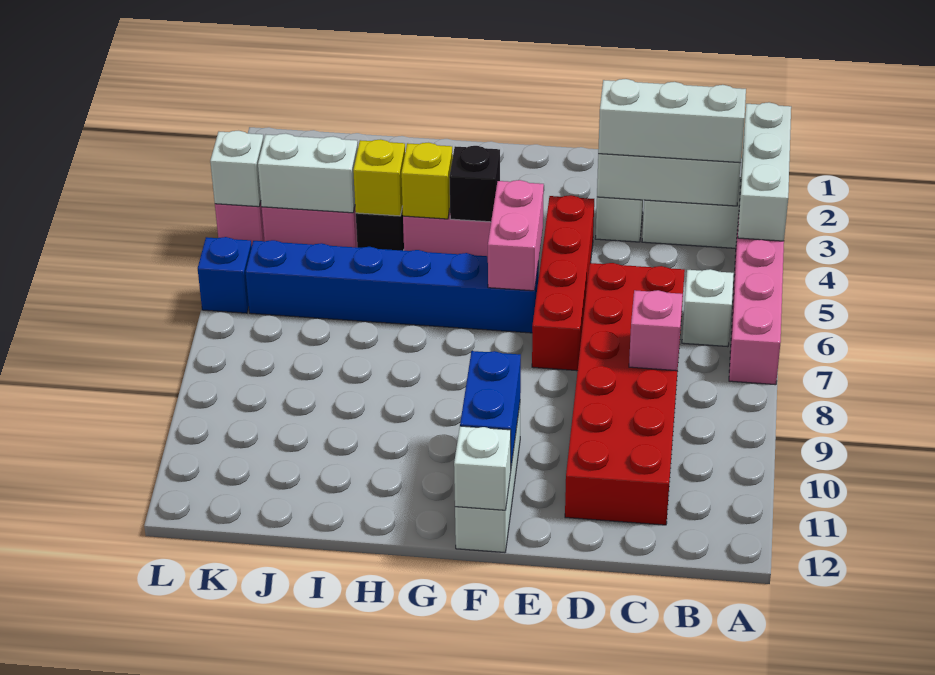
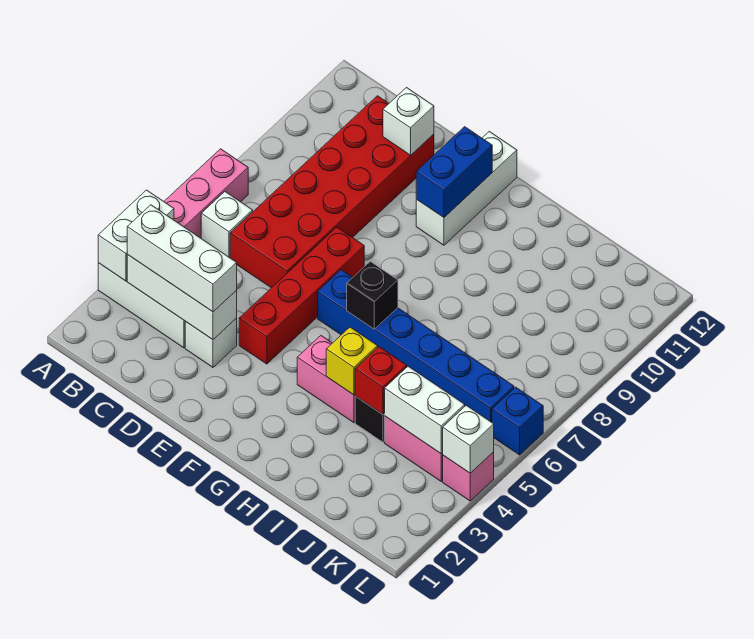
white brick A2:A4 level 2 -> white brick A3:A4 level 2
pink brick C8 level 2 -> none
pink brick F5:F6 level 2 -> none
white brick F12 level 2 -> white brick D11 level 2
black brick G4 level 2 -> black brick G6 level 2
yellow brick I4 level 2 -> red brick I4 level 2

